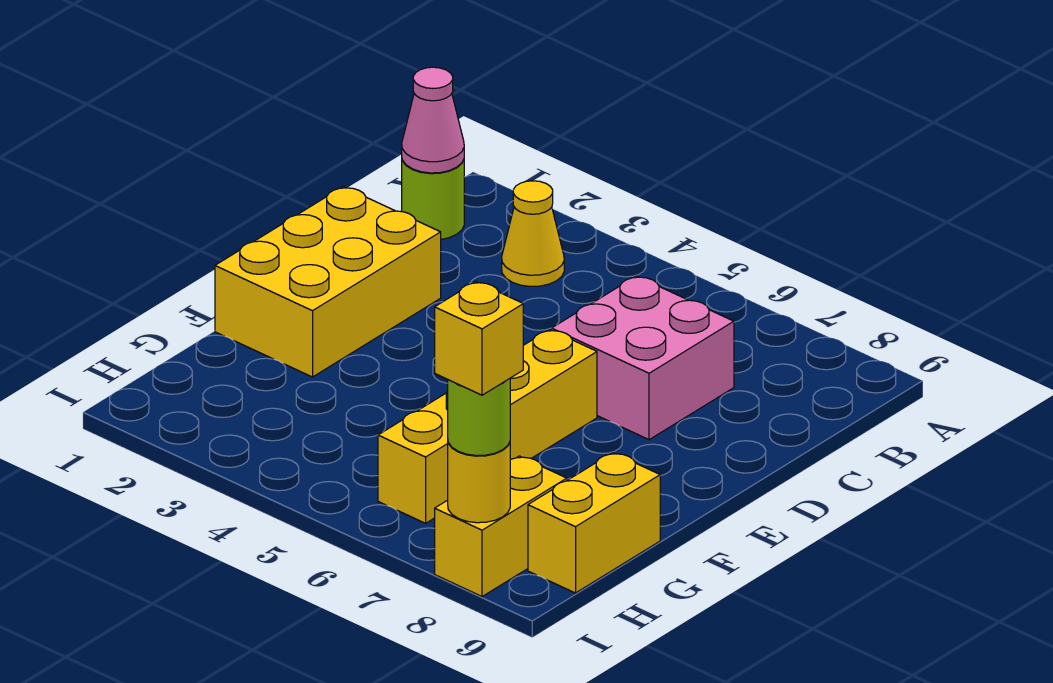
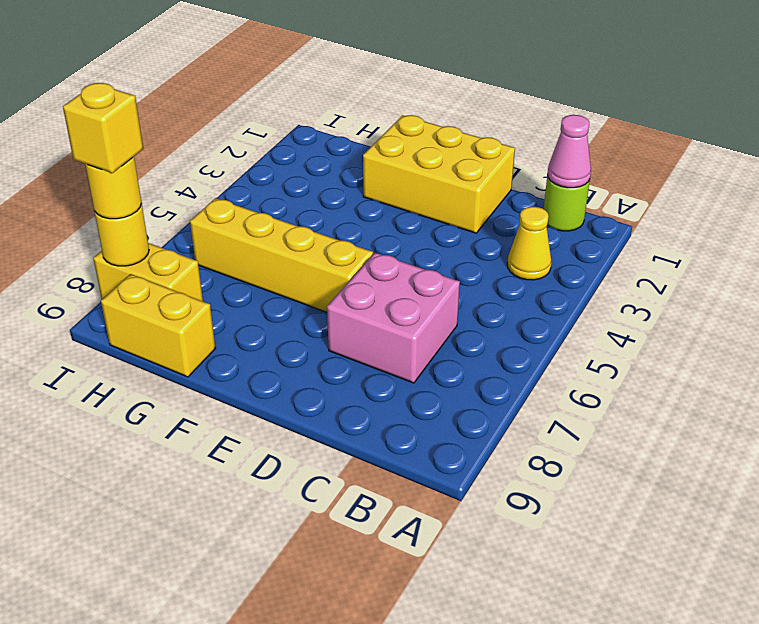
lime round brick I8 level 3 -> yellow round brick I8 level 3

